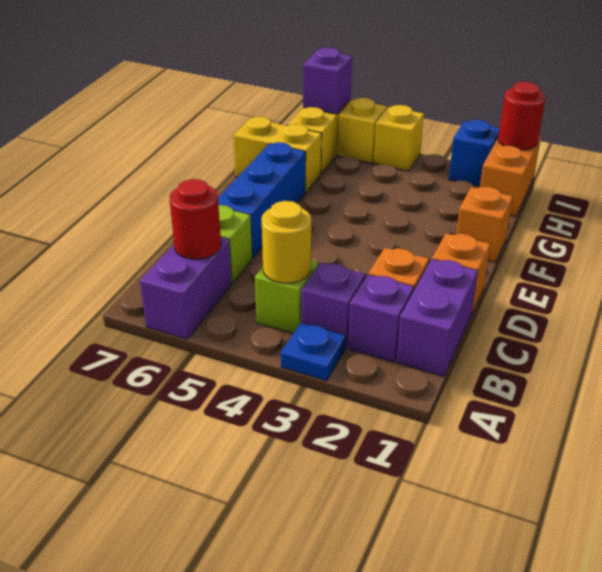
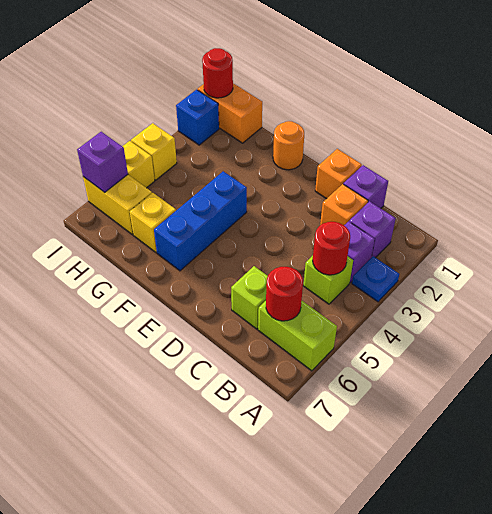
purple brick A6:B6 level 1 -> lime brick A6:B6 level 1
purple brick B1:C1 level 1 -> purple brick C1 level 1
yellow round brick B4 level 2 -> red round brick B4 level 2
blue brick D6:F6 level 1 -> blue brick F4:F6 level 1
orange brick F1 level 1 -> orange round brick F1 level 1
yellow brick G6:G7 level 1 -> yellow brick G6 level 1

